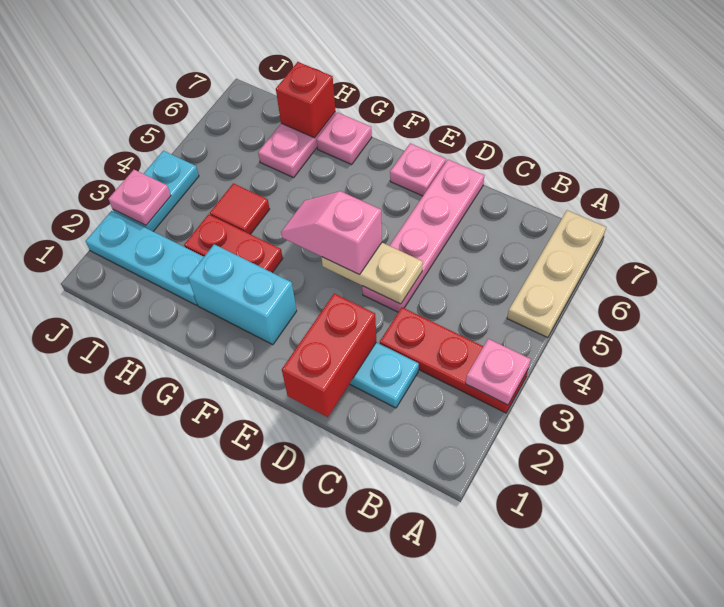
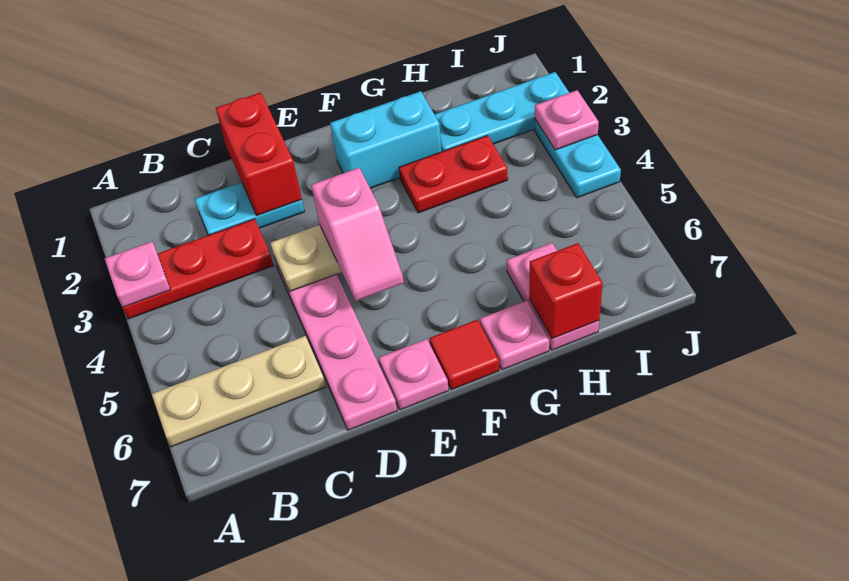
tan plate A5:A7 level 1 -> tan plate A6:C6 level 1
pink slope E4:F4 level 3 top E -> pink slope E4:E5 level 3 top 4
red tile H4 level 1 -> red tile F7 level 1

